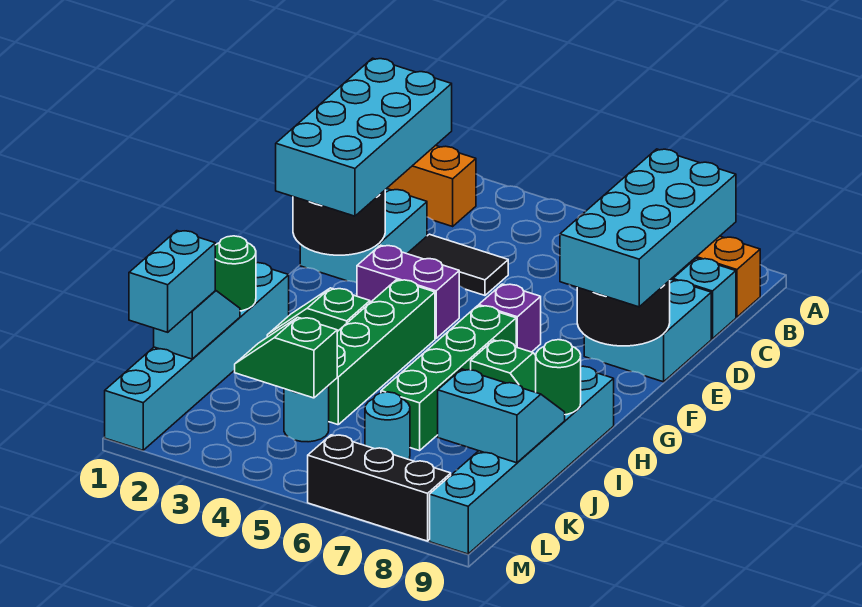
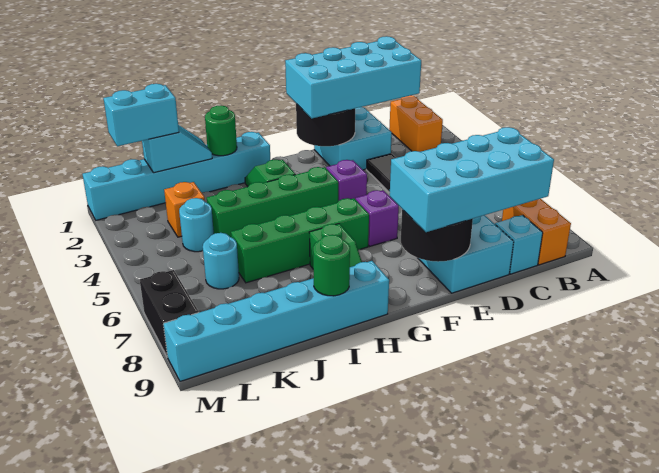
purple brick F3:F4 level 1 -> purple brick F4 level 1
cyan slope J8:K9 level 2 top K -> none
none -> orange brick K3 level 1
green slope K3:K4 level 2 top 4 -> none
black brick M6:M8 level 1 -> black brick M7:M8 level 1

